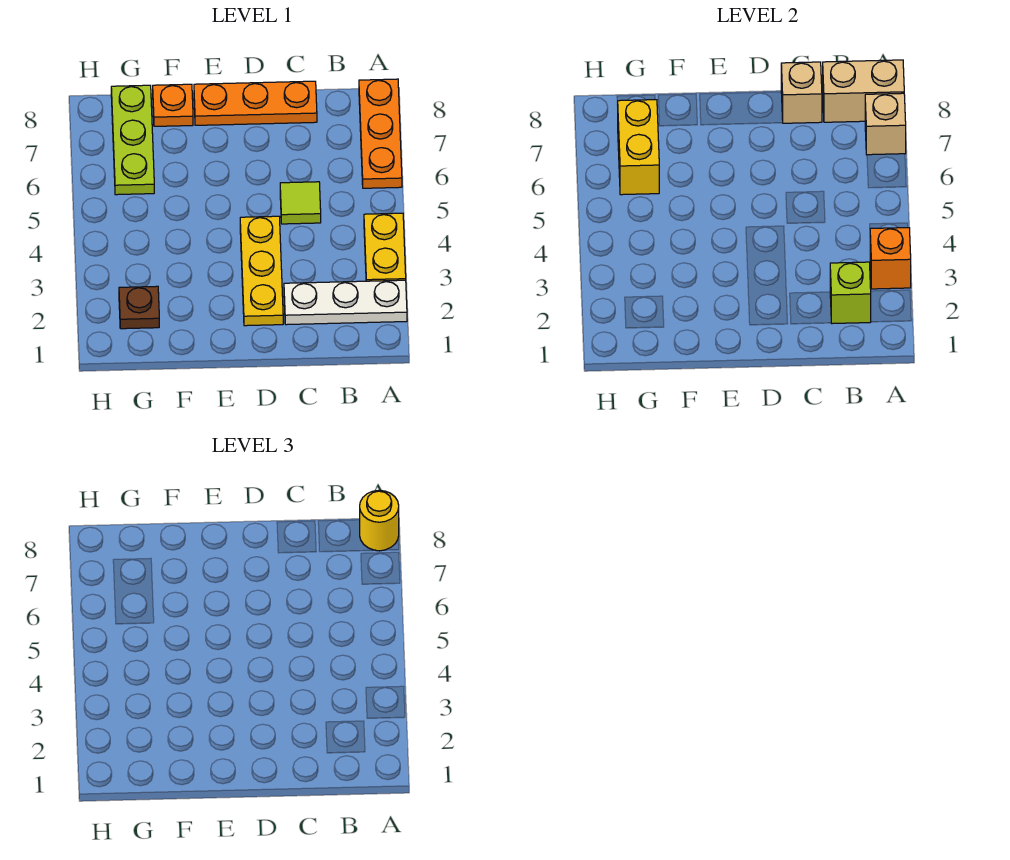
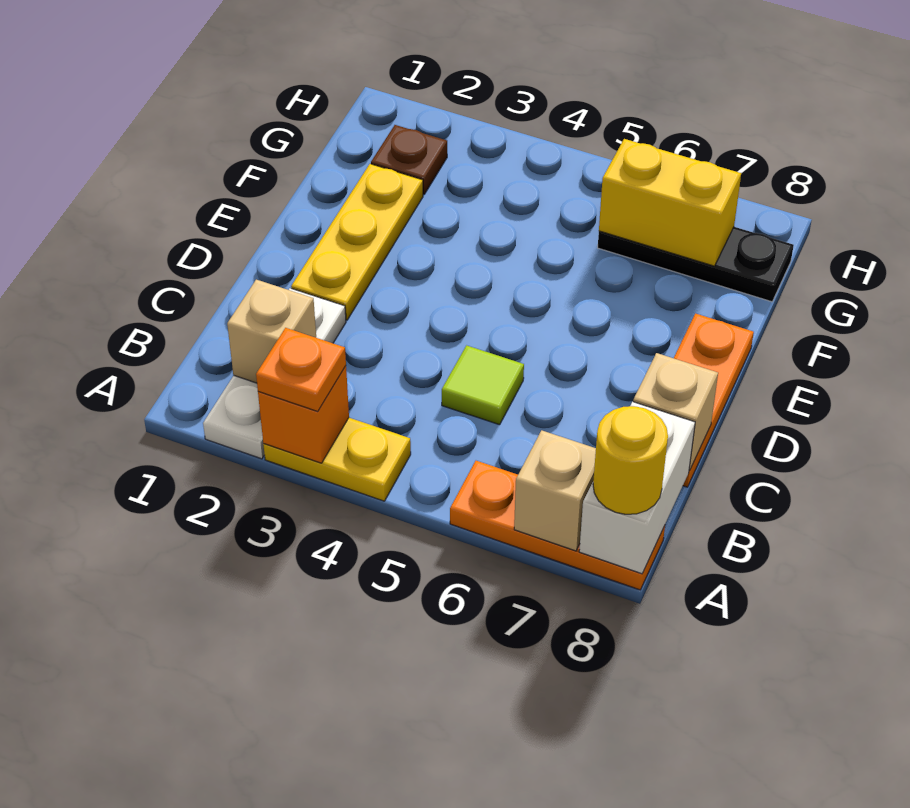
tan brick A8:B8 level 2 -> white brick A8:B8 level 2
lime brick B2 level 2 -> tan brick B2 level 2
yellow plate D2:D4 level 1 -> yellow plate D2:F2 level 1
orange plate F8 level 1 -> orange plate A3 level 3
lime plate G6:G8 level 1 -> black plate G6:G8 level 1

